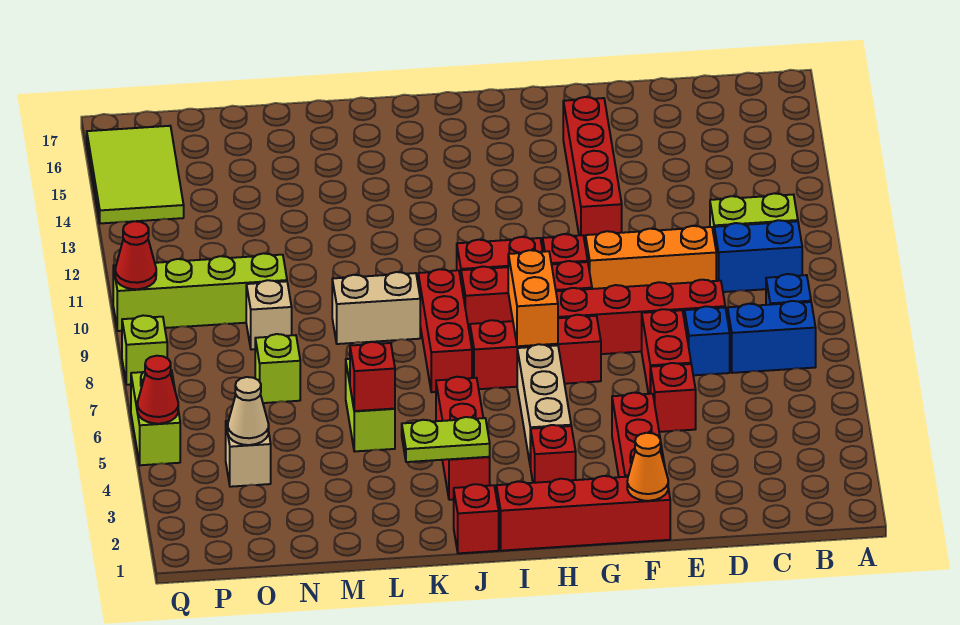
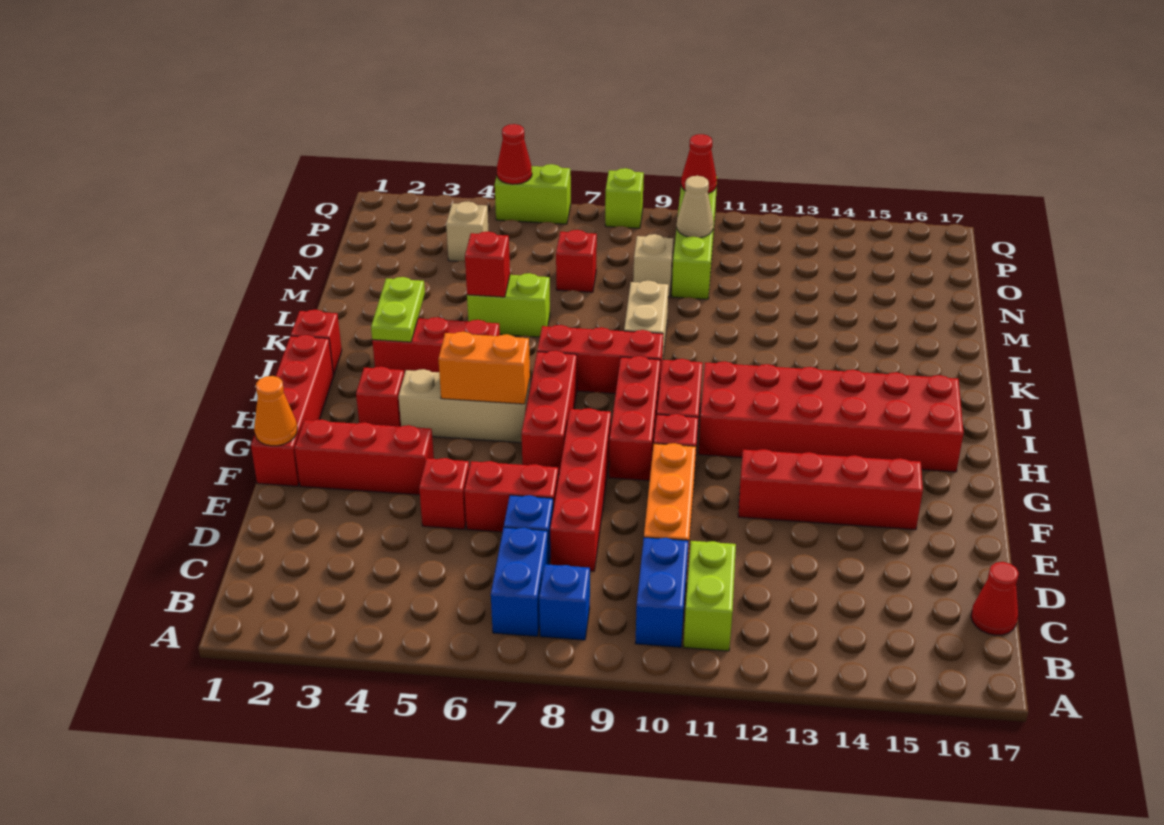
none -> red cone C17 level 1
orange brick H7:H8 level 2 -> orange brick H5:H6 level 2
none -> red brick H11:I16 level 1
lime brick N7 level 1 -> red brick N7 level 1
tan cone O4 level 2 -> tan cone O10 level 2
lime tile P14:Q16 level 1 -> none

